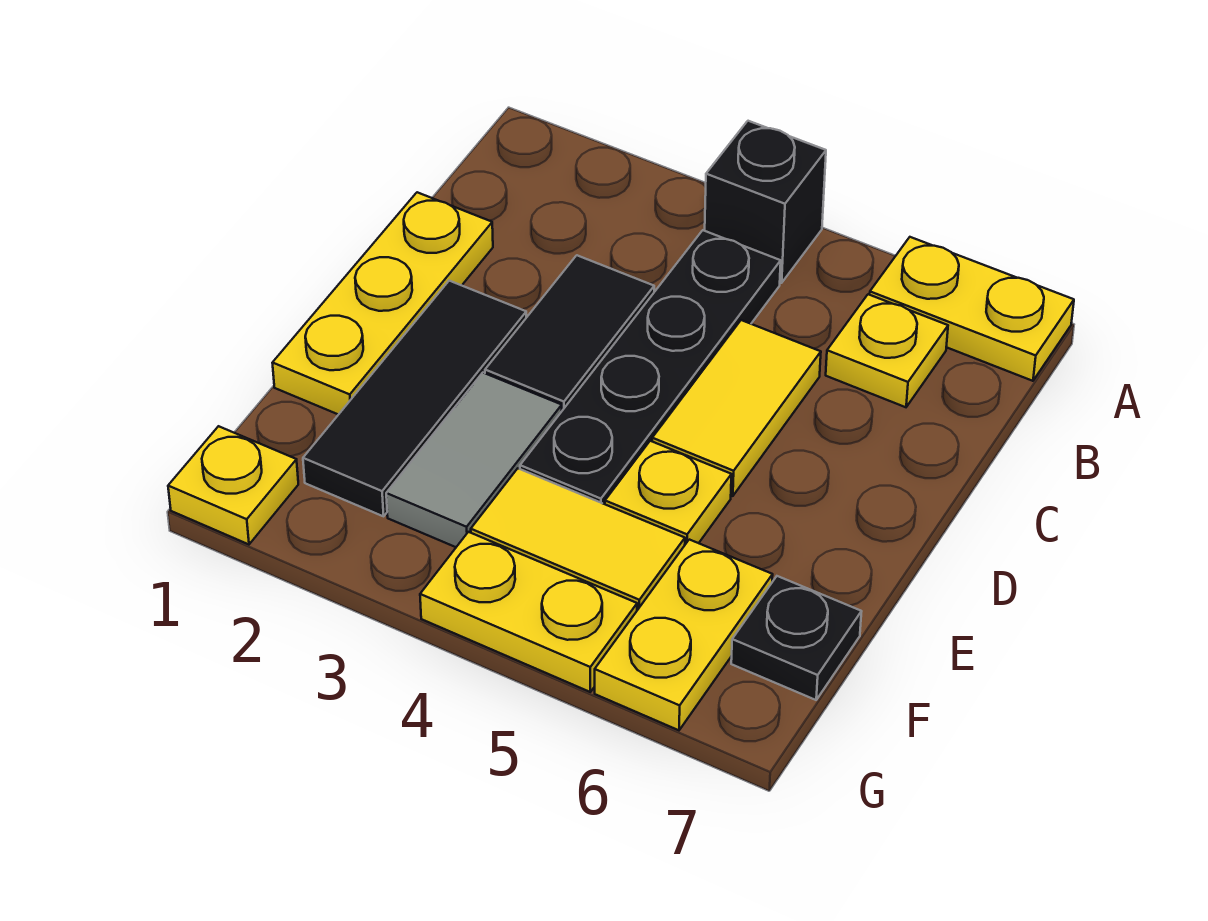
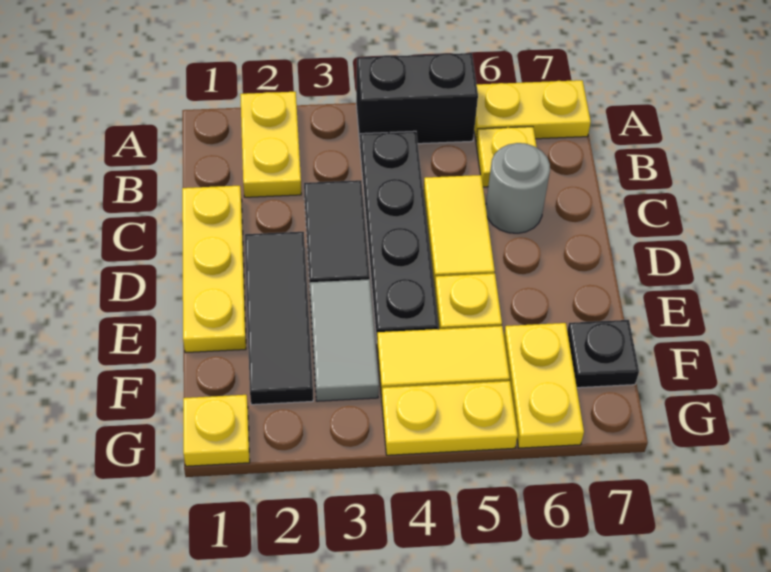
none -> yellow plate A2:B2 level 1
black brick A4 level 1 -> black brick A4:A5 level 1
none -> grey round brick C6 level 1

